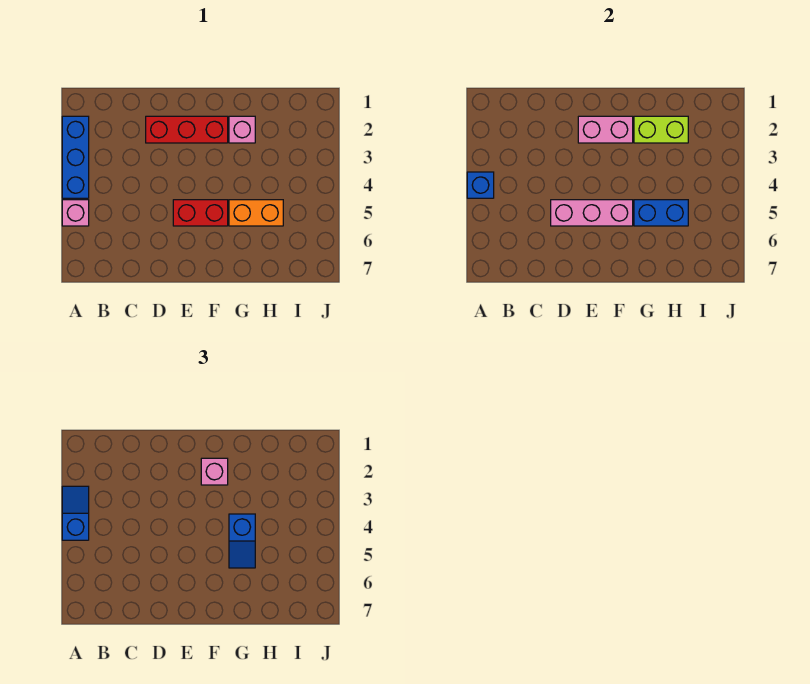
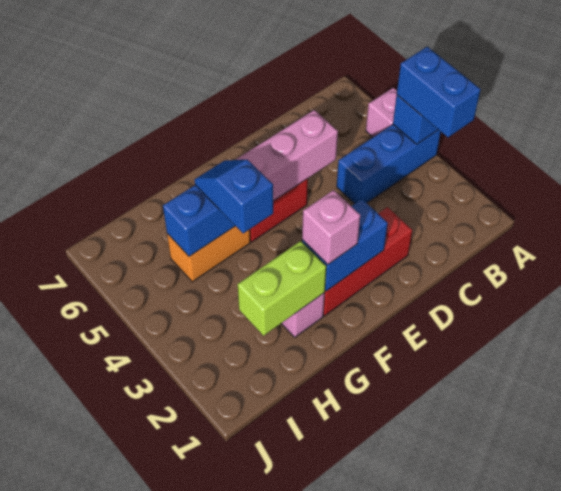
blue brick A2:A4 level 1 -> blue brick A4:C4 level 1
blue slope A3:A4 level 3 top 4 -> blue brick A3:A4 level 3
pink brick E2:F2 level 2 -> blue brick E2:F2 level 2

